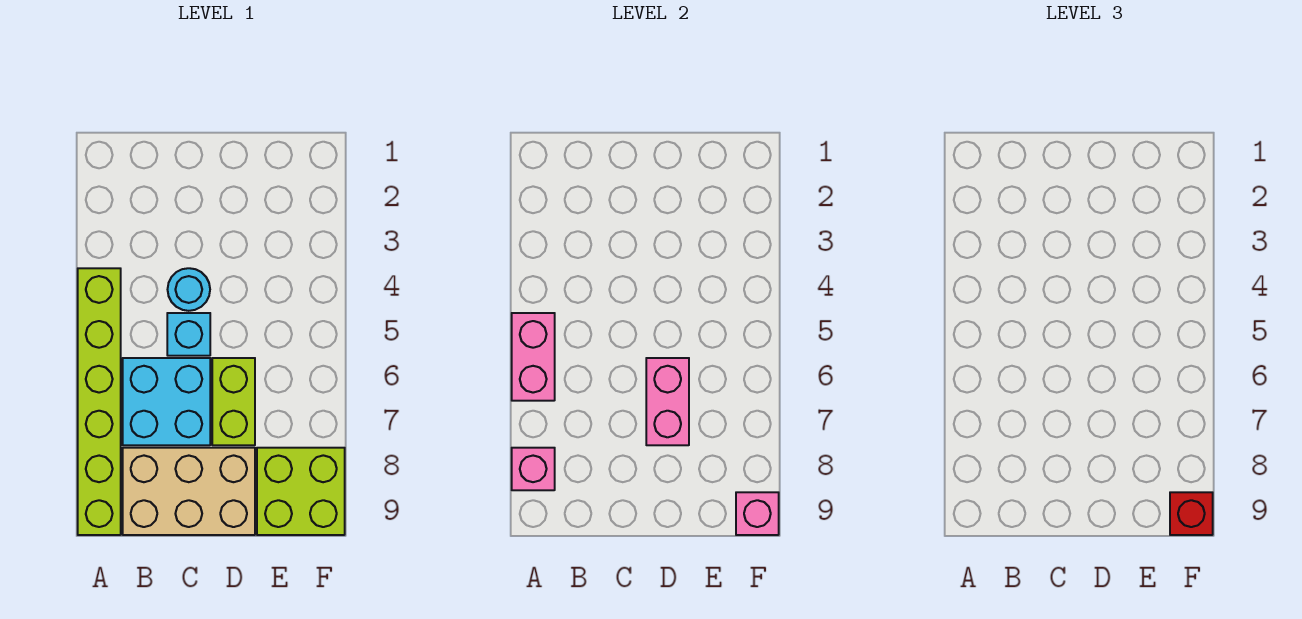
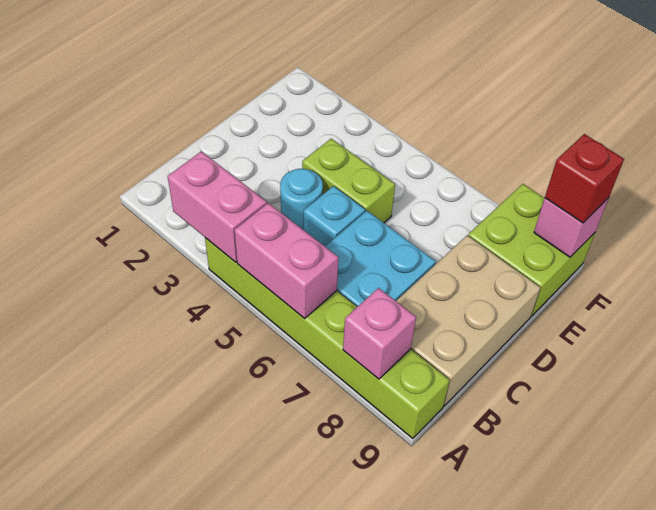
lime brick D6:D7 level 1 -> lime brick D4:D5 level 1
pink brick D6:D7 level 2 -> pink brick A3:A4 level 2

